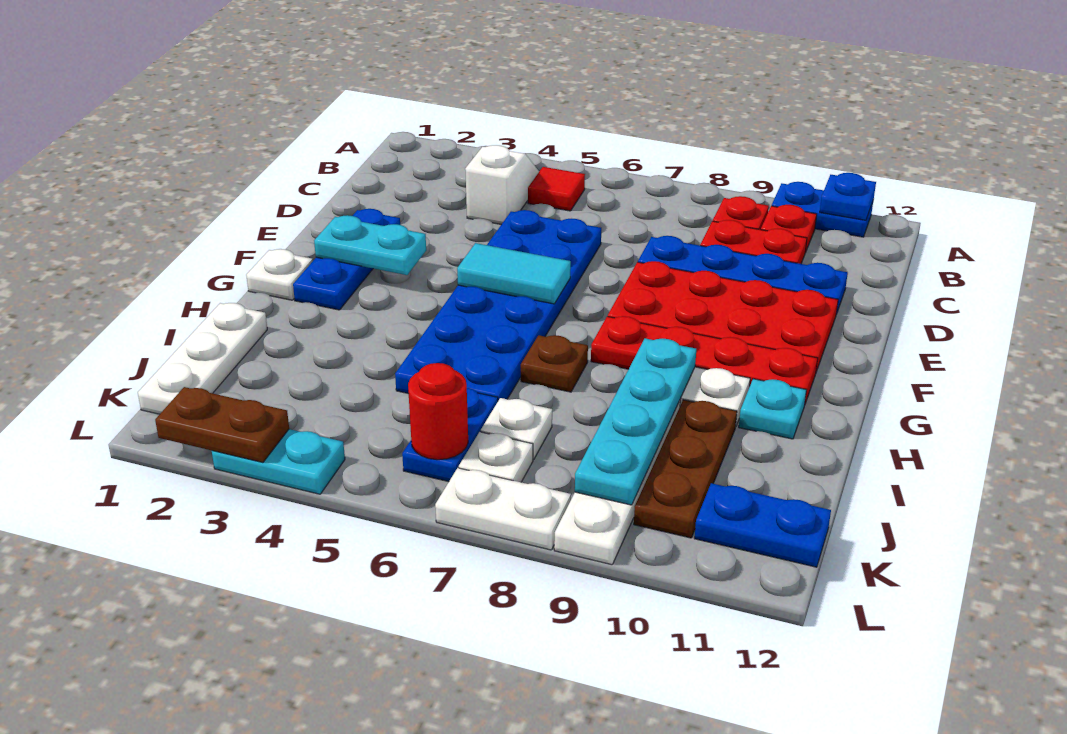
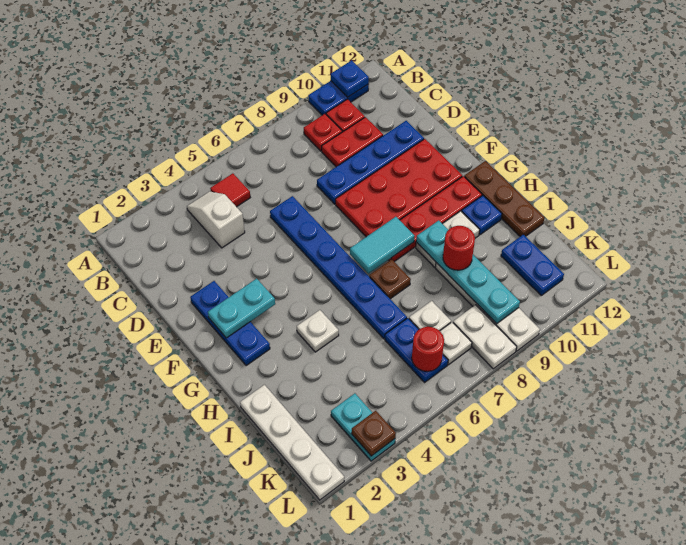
blue plate D5:I6 level 1 -> blue plate D6:I6 level 1
cyan tile F5:F6 level 2 -> cyan tile G7:G8 level 2
white plate G1 level 1 -> white plate H4 level 1
cyan plate H11 level 1 -> blue plate H11 level 1
white plate I1:K1 level 1 -> white plate I1:L1 level 1
none -> red round brick I9 level 3
brown plate I10:K10 level 1 -> brown plate G12:I12 level 1
blue plate K11:K12 level 1 -> blue plate J11:K11 level 1
brown plate L2:L3 level 2 -> brown plate L3 level 2
cyan plate L3:L4 level 1 -> cyan plate K3:L3 level 1
white plate L7:L8 level 1 -> white plate K8:L8 level 1

